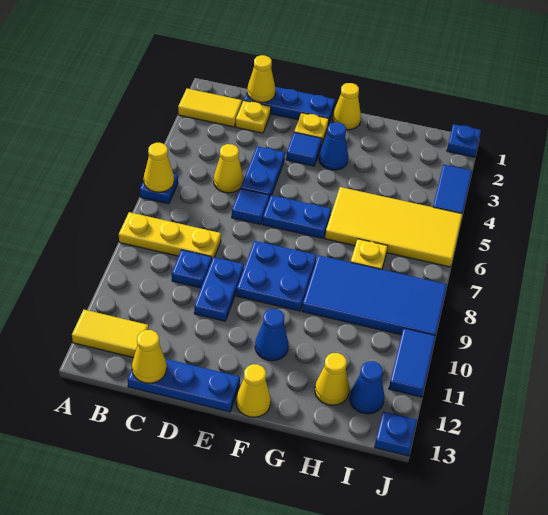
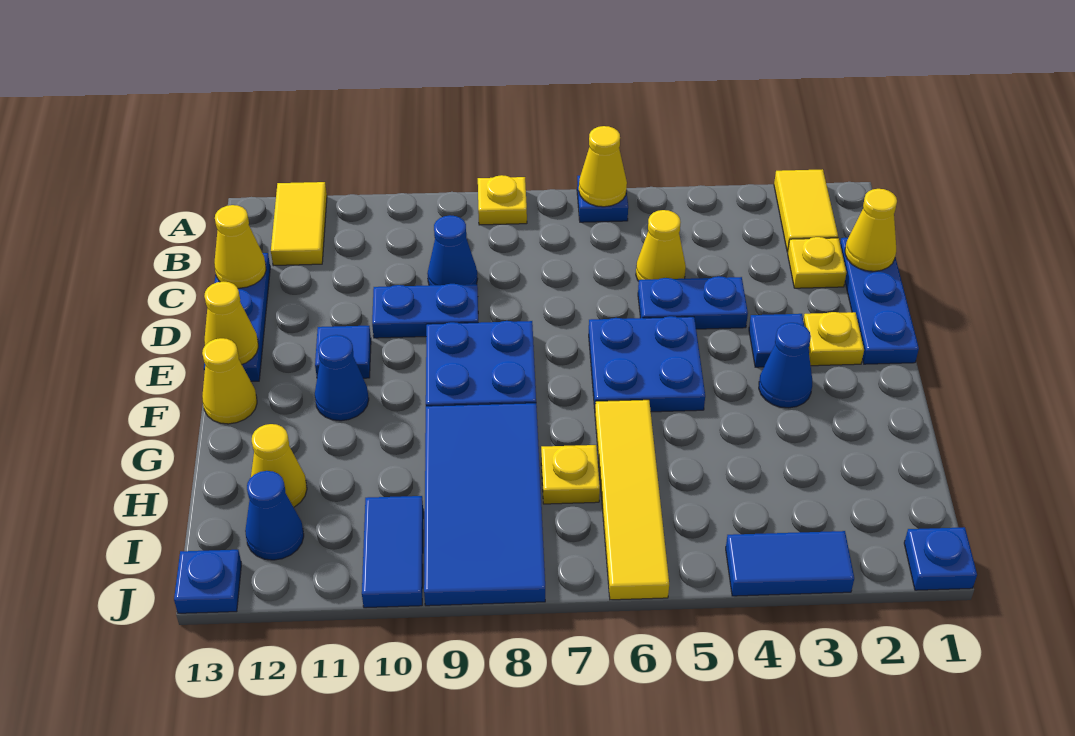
yellow plate A8:C8 level 1 -> yellow plate A8 level 1
blue plate C9 level 1 -> blue cone C9 level 1
blue tile D6 level 1 -> blue tile E11 level 1
blue plate E6:F6 level 1 -> blue plate E5:F6 level 1
yellow cone F1 level 1 -> yellow cone E13 level 2
yellow tile G5:J6 level 1 -> yellow tile G6:J6 level 1
blue tile J10:J11 level 1 -> blue tile I10:J10 level 1

